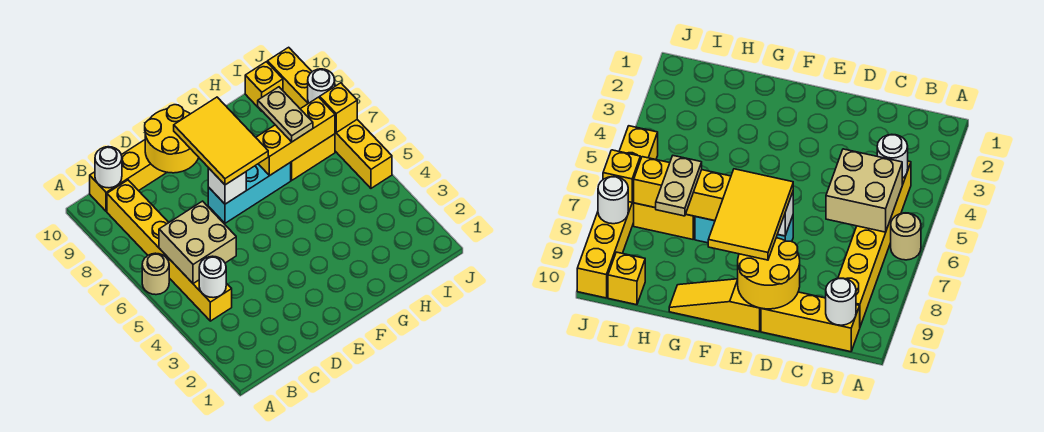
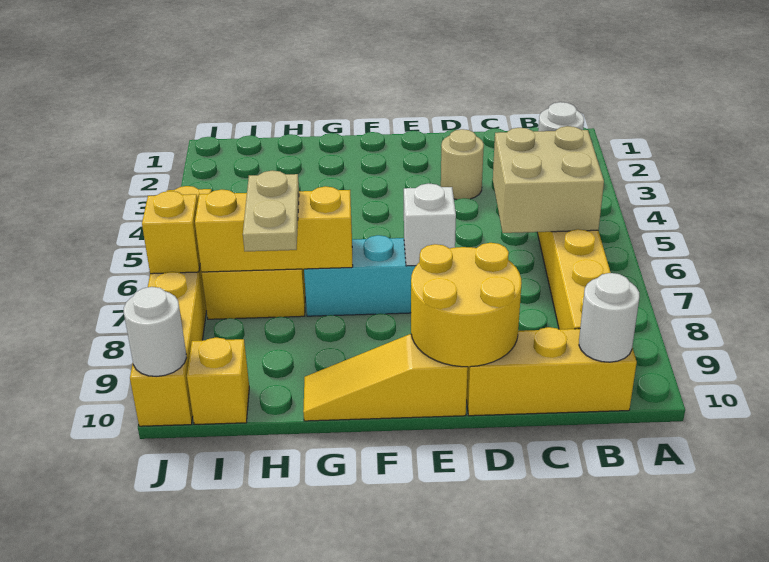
tan round brick A6 level 1 -> tan round brick D3 level 1
yellow tile E7:F9 level 3 -> none
white round brick J8 level 2 -> white round brick J10 level 2

